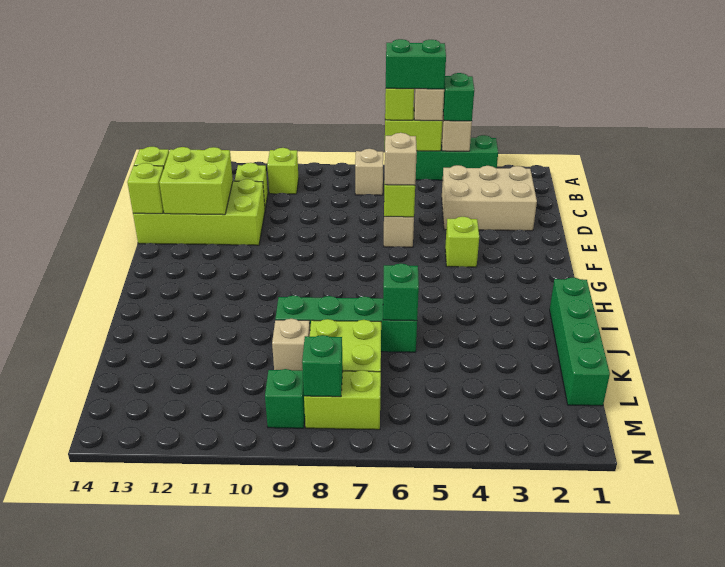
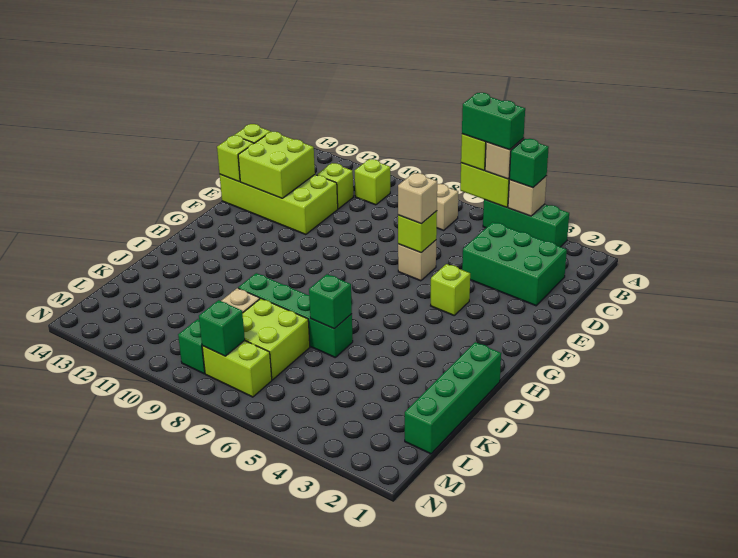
tan brick C2:D4 level 1 -> green brick C2:D4 level 1

